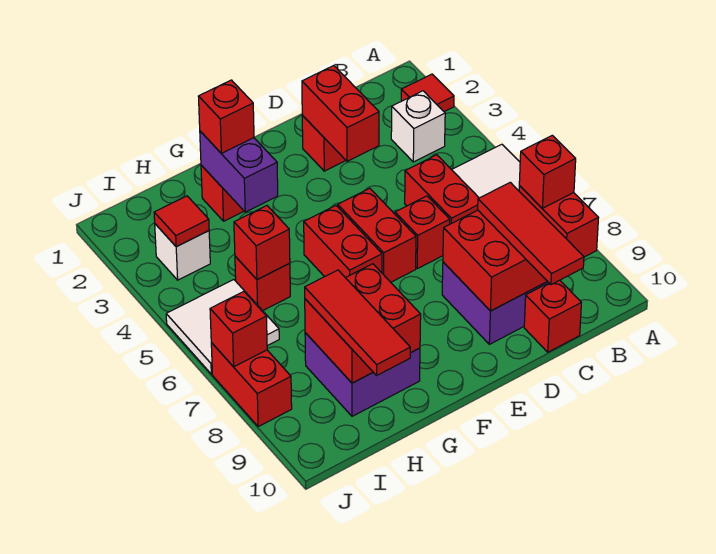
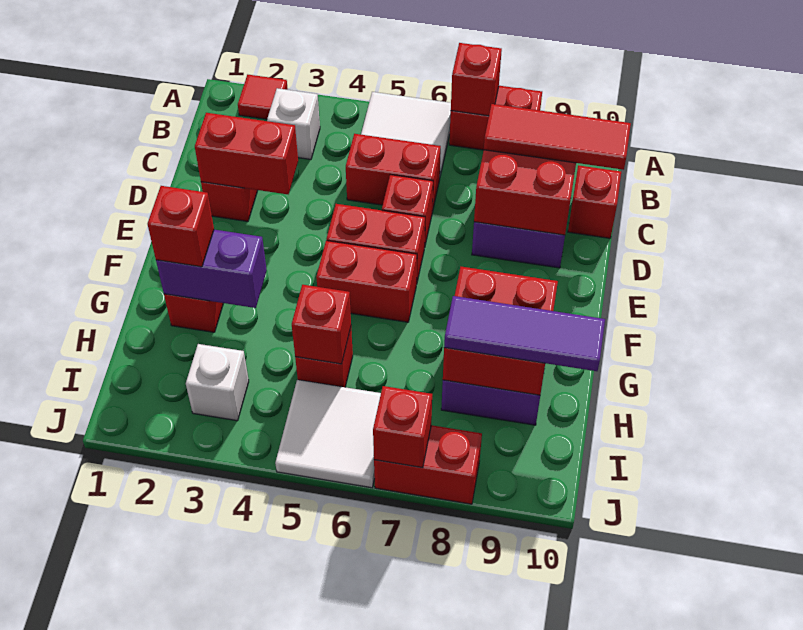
red tile H8:H10 level 3 -> purple tile H8:H10 level 3
red tile I3 level 2 -> none

